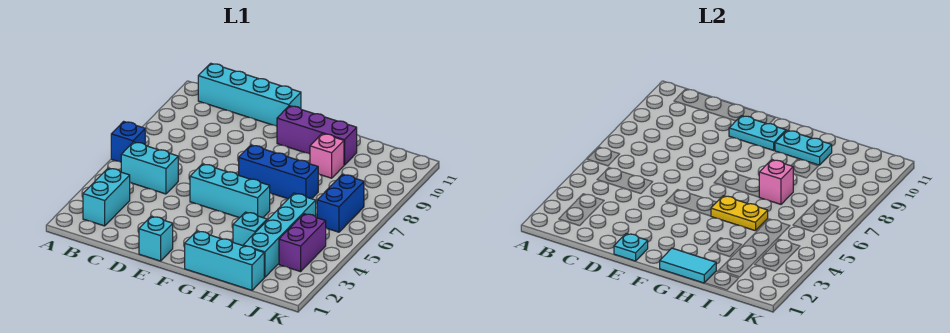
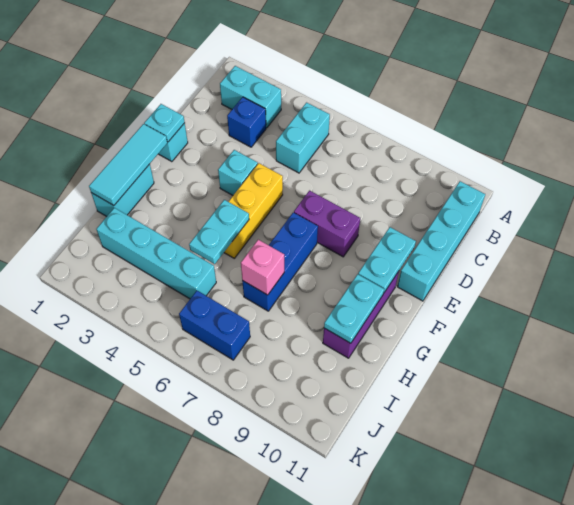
blue brick A6 level 1 -> blue brick C3 level 1
cyan brick E5:G5 level 1 -> yellow brick E5:G5 level 1
cyan brick G1:I1 level 1 -> cyan brick G1:H1 level 1
cyan tile G1:H1 level 2 -> cyan tile F1:H1 level 2
yellow plate G5:H5 level 2 -> cyan plate G5:H5 level 2
cyan brick H3 level 1 -> cyan brick E4 level 1
pink brick H9 level 1 -> none
purple brick J3:J4 level 1 -> purple brick E7:E8 level 1

